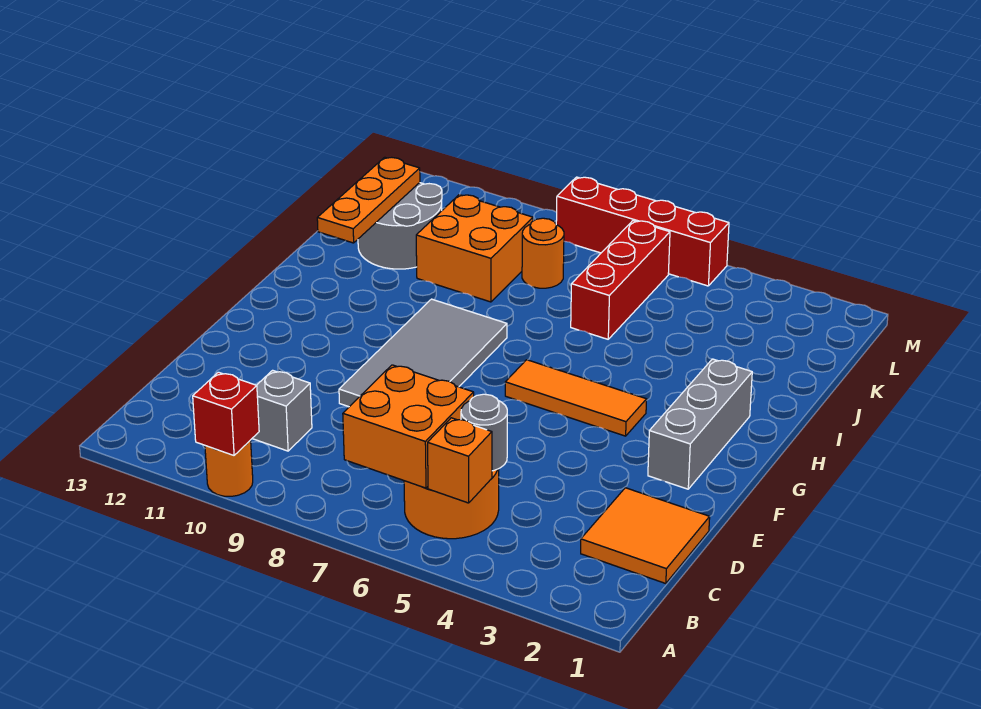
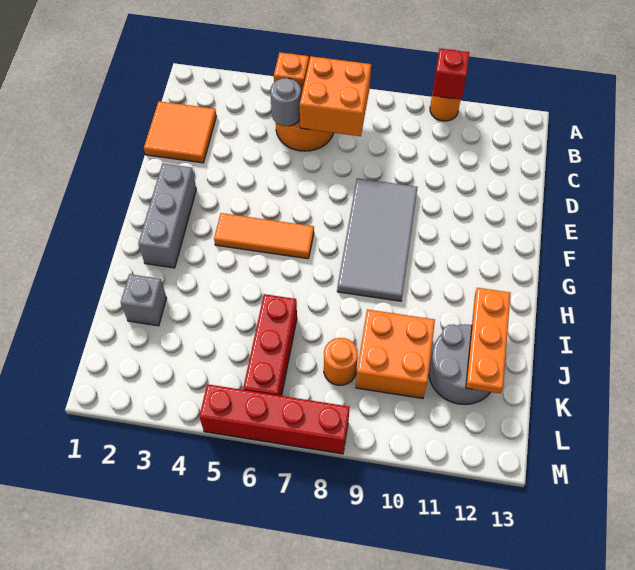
grey brick C10 level 1 -> grey brick J2 level 1

